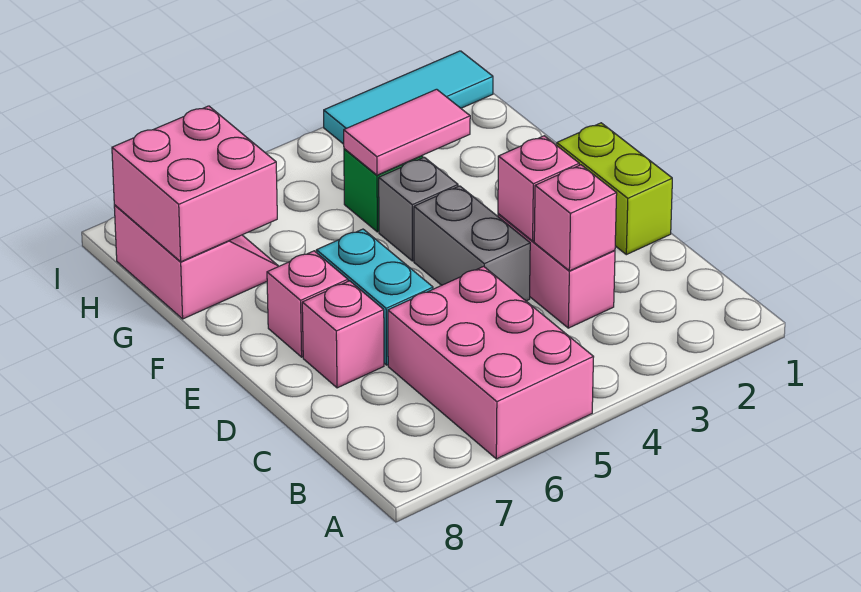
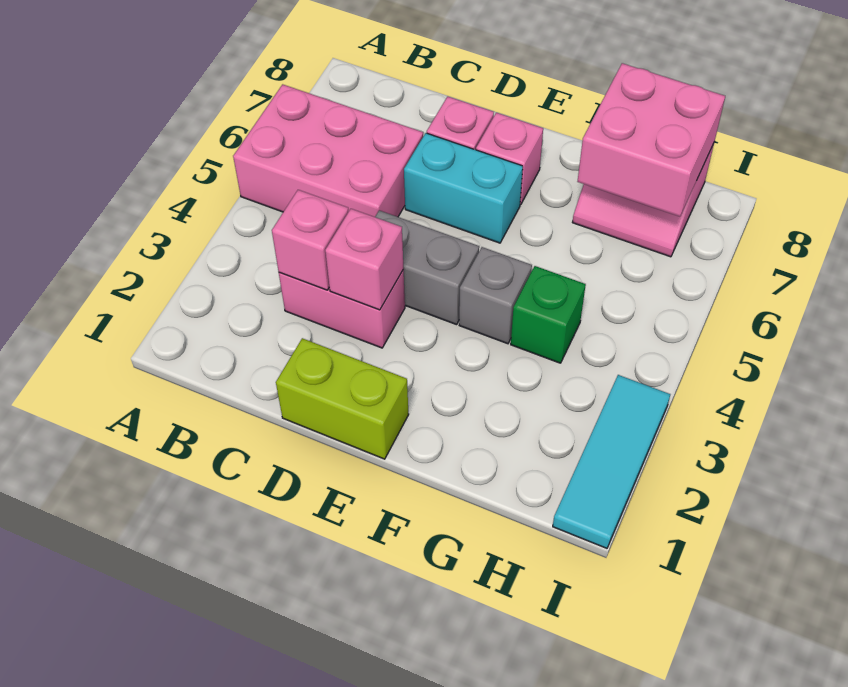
pink tile G3:G4 level 2 -> none

